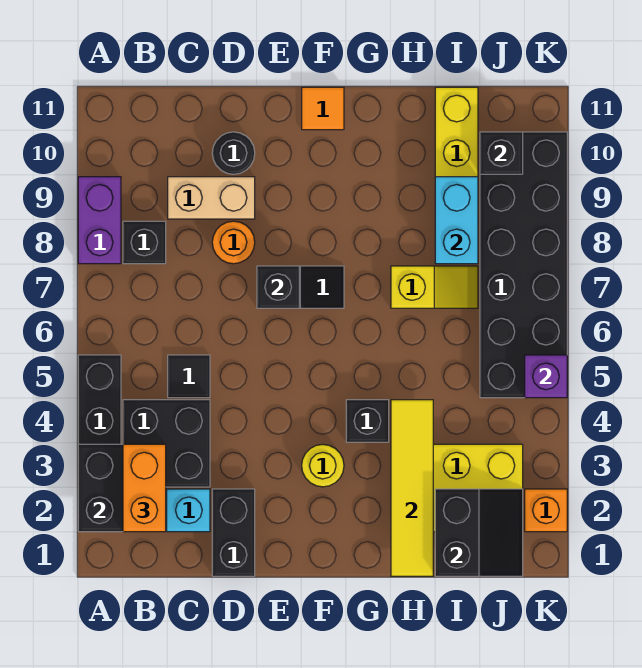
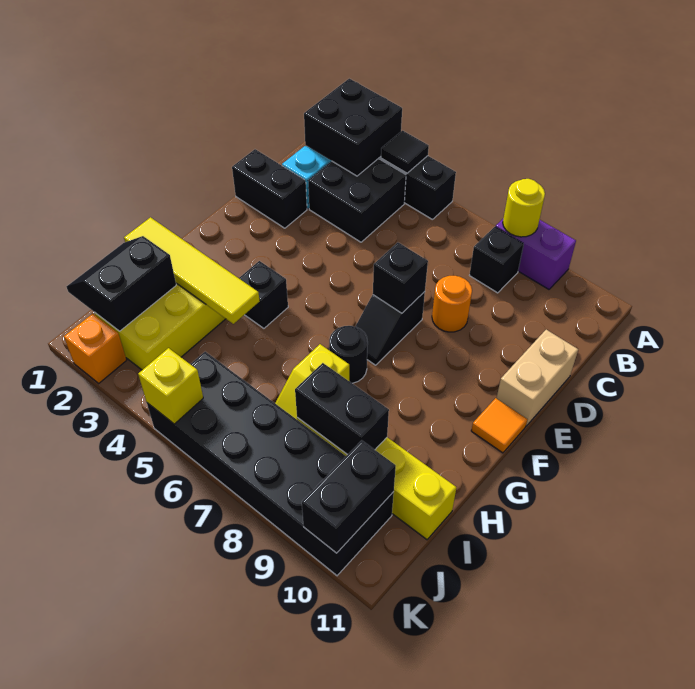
orange brick B2:B3 level 3 -> none
black tile C5 level 1 -> black tile A4 level 2
tan brick C9:D9 level 1 -> tan brick D11:E11 level 1
black round brick D10 level 1 -> black round brick G7 level 1
yellow round brick F3 level 1 -> yellow round brick A8 level 2
black slope I1:J2 level 2 top I -> black slope I1:J2 level 2 top 2
cyan brick I8:I9 level 2 -> black brick I8:I9 level 2
black brick J10 level 2 -> black brick J10:K10 level 2
purple brick K5 level 2 -> yellow brick K5 level 2

